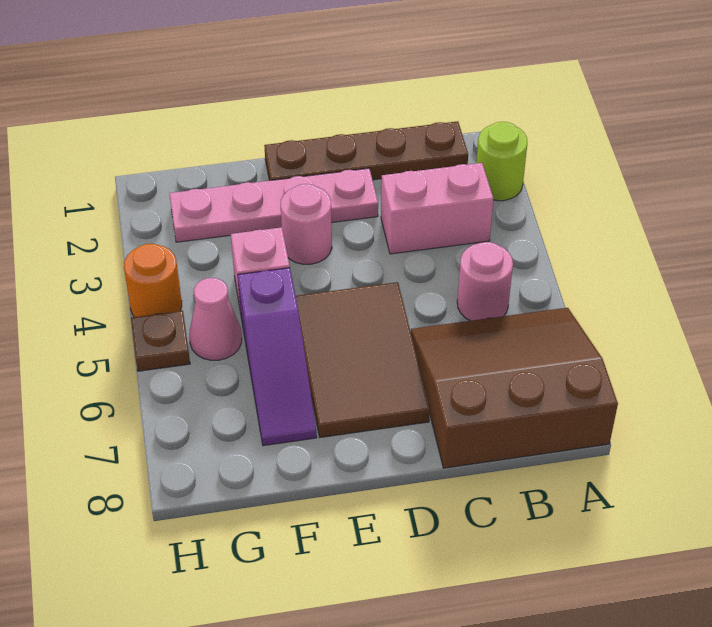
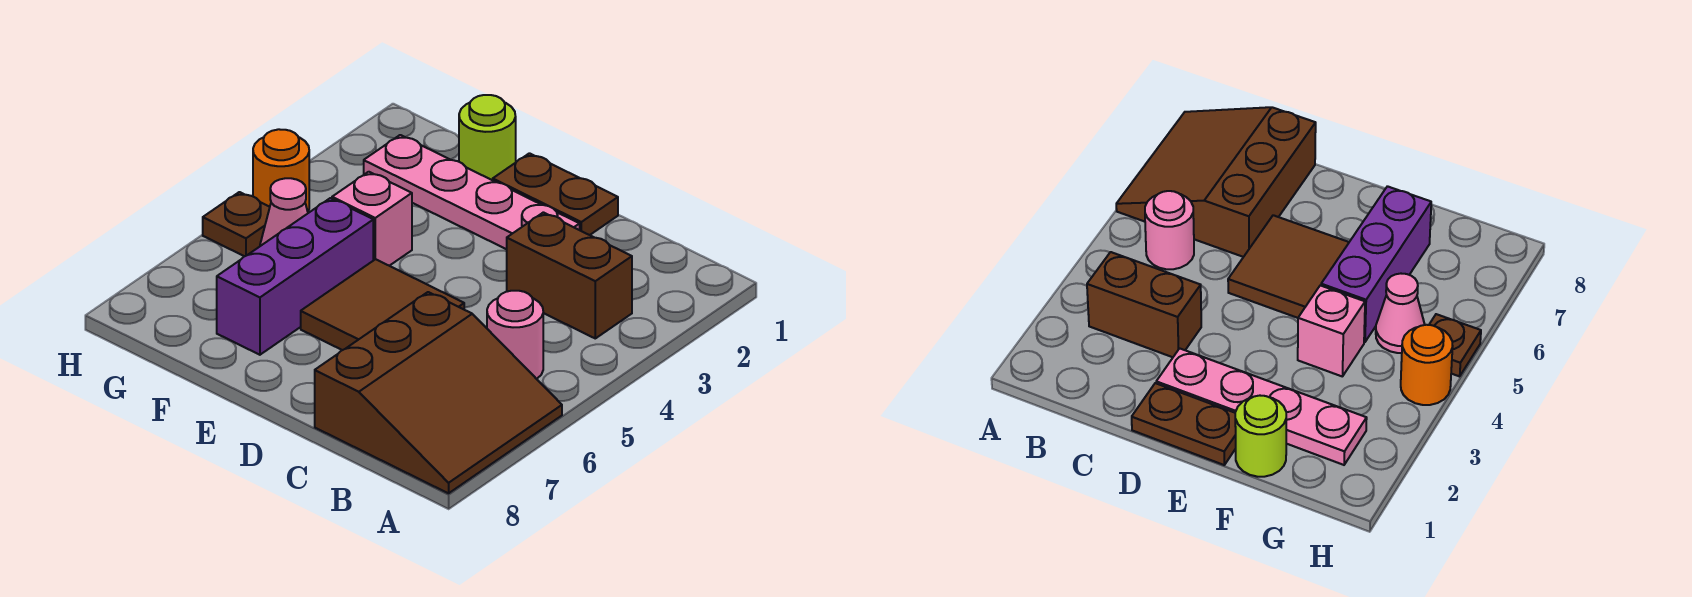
lime round brick A2 level 1 -> lime round brick F1 level 1
brown slope A6:C8 level 1 top 8 -> brown slope A6:C8 level 1 top C
brown plate B1:E1 level 1 -> brown plate D1:E1 level 1
pink brick B3:C3 level 1 -> brown brick B3:C3 level 1
brown tile D5:E7 level 1 -> brown tile D5:E6 level 1
pink round brick E3 level 1 -> none
purple slope F5:F7 level 1 top 5 -> purple brick F5:F7 level 1

